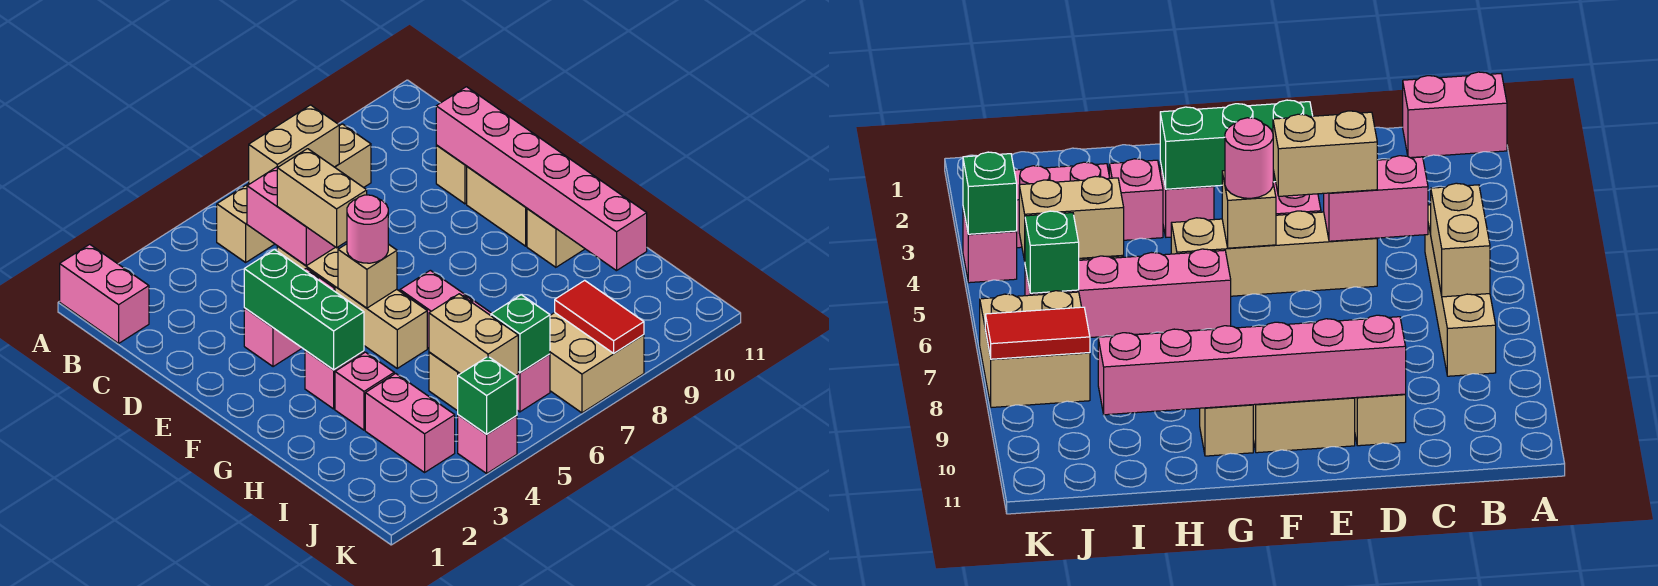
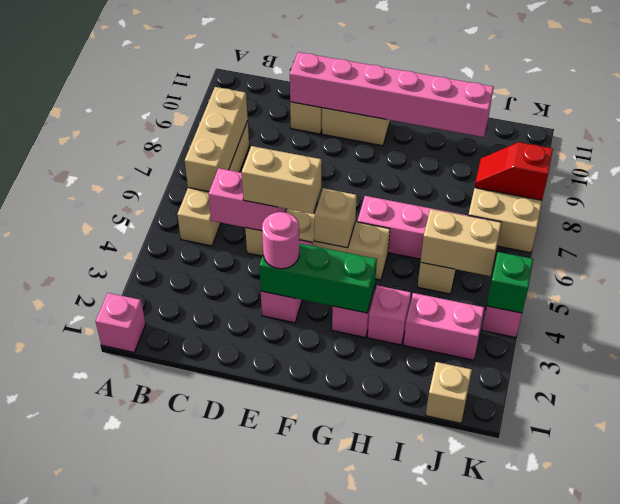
pink brick A1:B1 level 1 -> pink brick A1 level 1
tan brick B6:B7 level 2 -> tan brick B6:B8 level 2
pink round brick F5 level 3 -> pink round brick E3 level 3
tan brick G10 level 1 -> tan brick J1 level 1
green brick J6 level 2 -> none
red tile J8:K8 level 2 -> red slope J8:K8 level 2 top K

